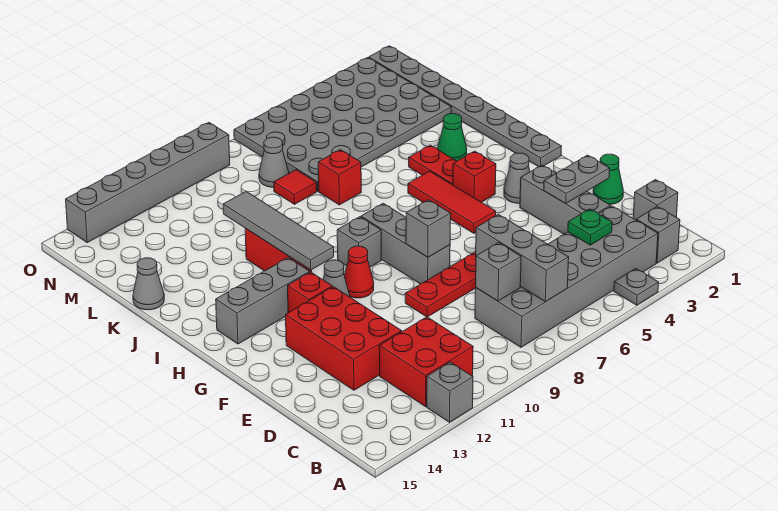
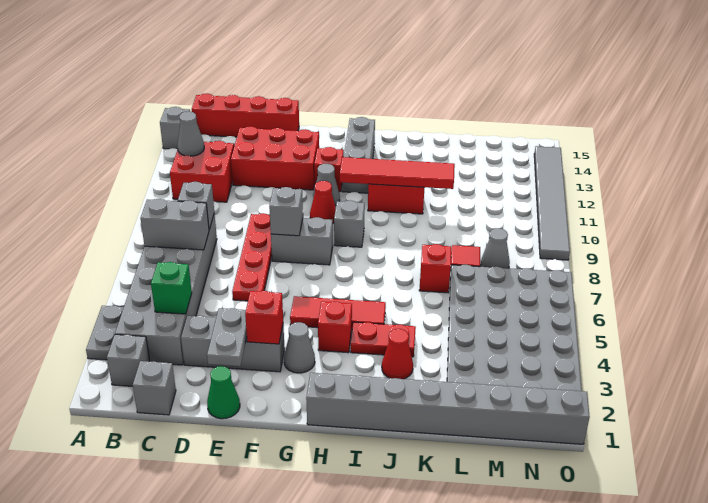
grey plate A4 level 1 -> grey plate A3:A4 level 1
grey brick A12 level 1 -> grey brick A14 level 1
grey brick B7:D7 level 2 -> grey brick B7:C7 level 2
none -> red brick B15:E15 level 1
green plate C4 level 2 -> green brick C4 level 2
none -> red brick F3 level 2
grey brick F8:H8 level 1 -> grey brick F8:G8 level 1
grey plate H1:O1 level 1 -> grey brick H1:O1 level 1
grey tile H11:K11 level 2 -> red tile H11:K11 level 2
green cone J3 level 1 -> red cone J3 level 1
grey cone K15 level 1 -> grey cone B12 level 2
grey brick O9:O14 level 1 -> grey tile O9:O14 level 1

